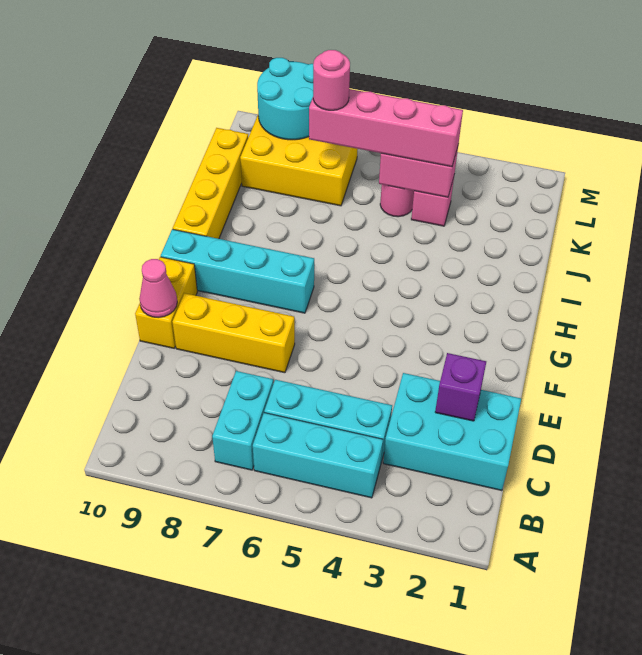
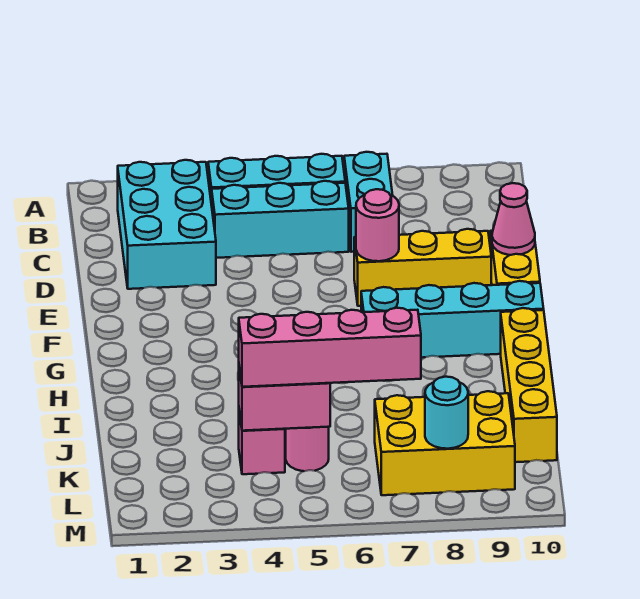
cyan brick C1:D3 level 1 -> cyan brick B2:D3 level 1
purple brick D2 level 2 -> none
pink round brick K7 level 4 -> pink round brick E7 level 2
cyan round brick L8:M9 level 2 -> cyan round brick L8 level 2

